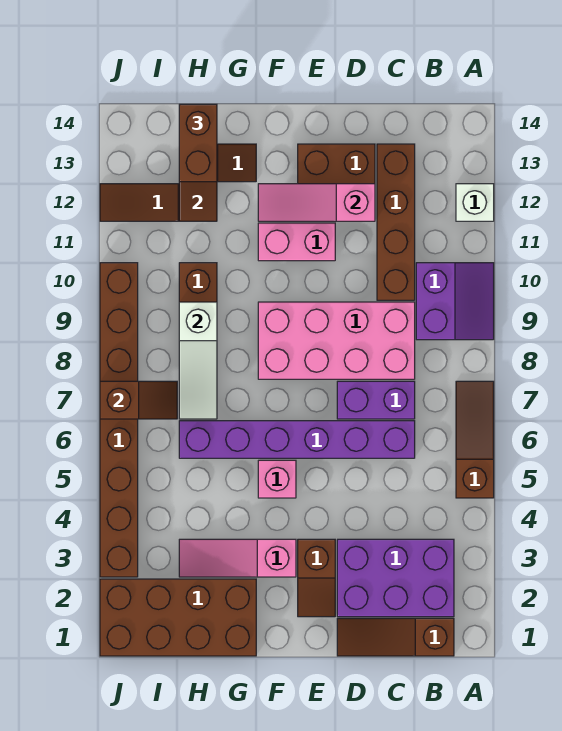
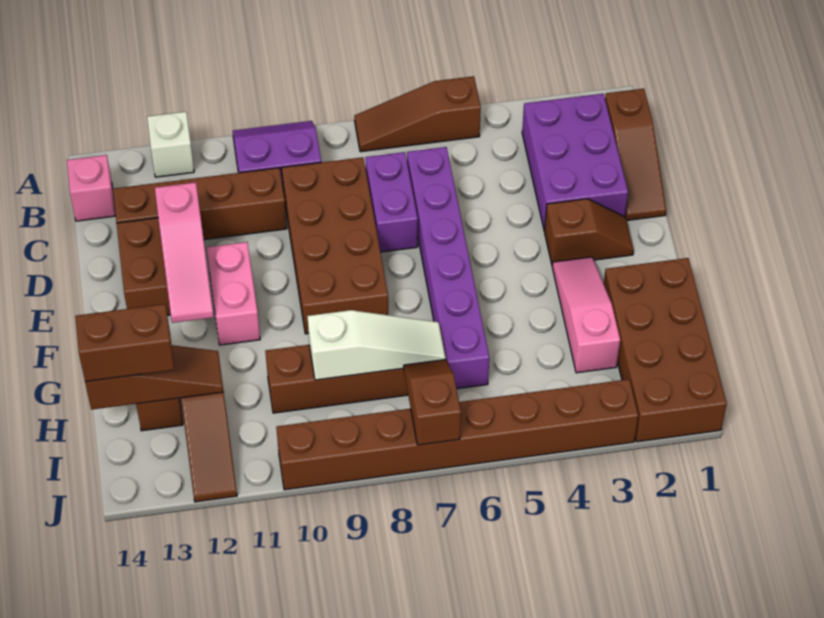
pink brick C8:F9 level 1 -> brown brick C8:F9 level 1
pink slope F3:H3 level 1 top F -> pink slope F3:H3 level 1 top H
pink brick F5 level 1 -> pink brick B14 level 1

